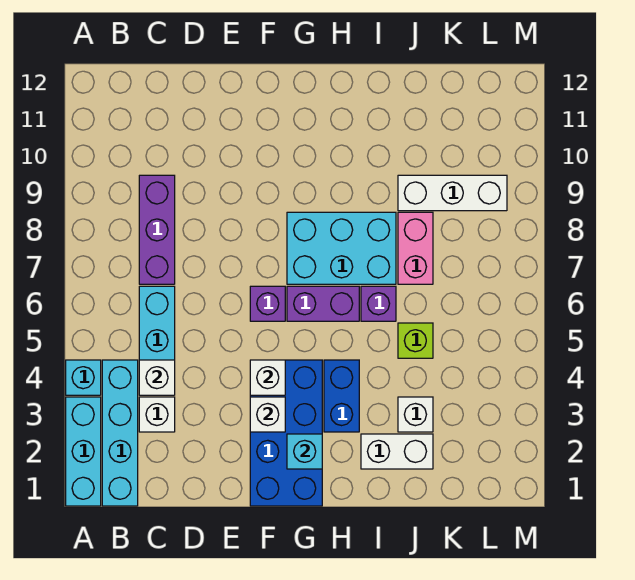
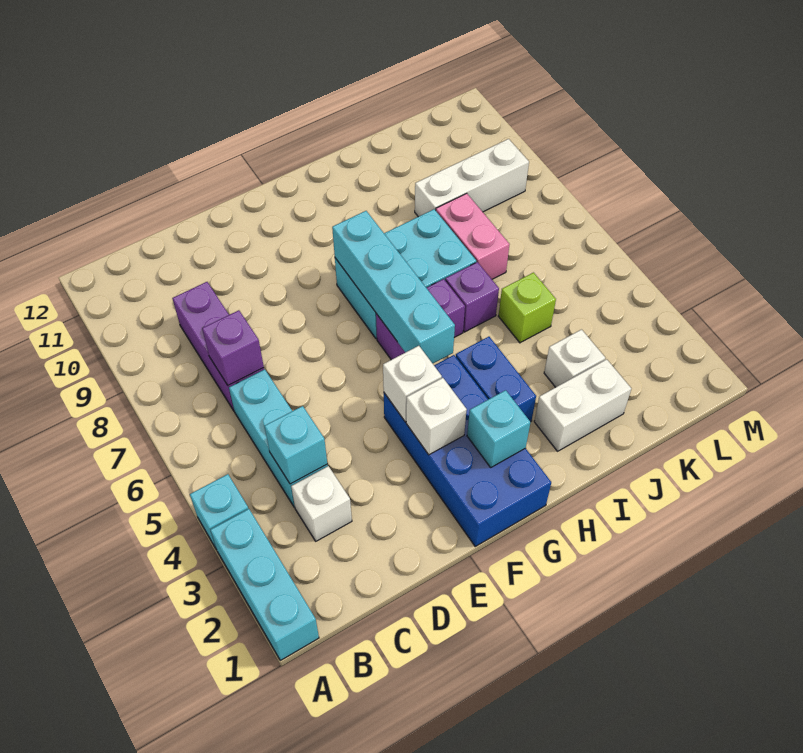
cyan brick B1:B4 level 1 -> cyan brick G5:G8 level 2
white brick C4 level 2 -> cyan brick C4 level 2
purple brick F6 level 1 -> purple brick C7 level 2

